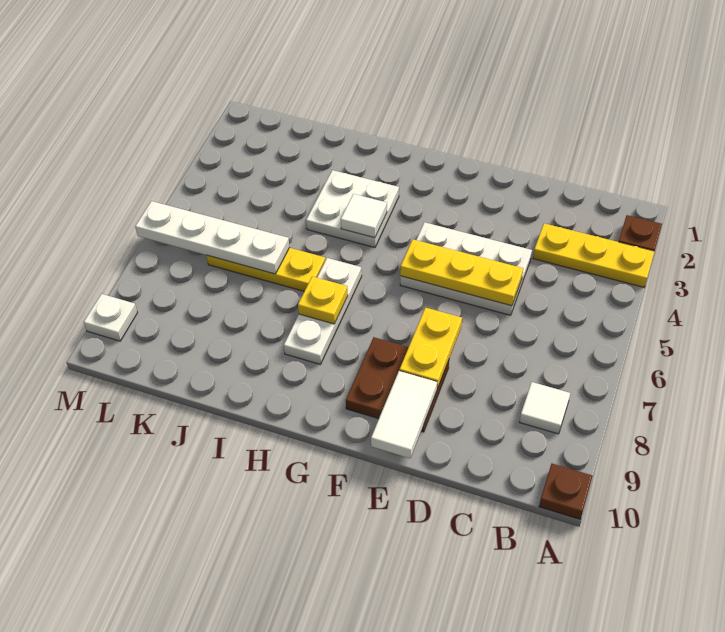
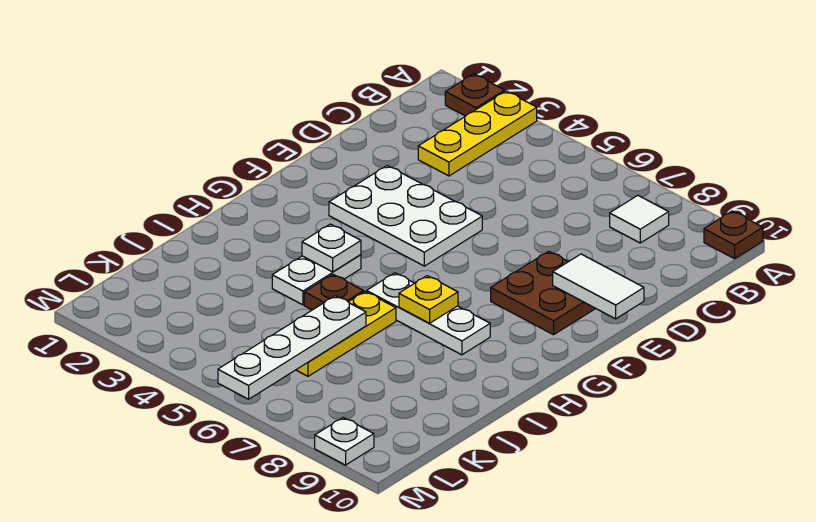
white plate D4:F5 level 1 -> white plate E3:F5 level 1
yellow plate D5:F5 level 2 -> none
yellow plate E7:E8 level 2 -> none
white plate H3:I4 level 1 -> white plate H4:I4 level 1
white tile H4 level 2 -> white plate H4 level 2
none -> brown plate I5 level 1

